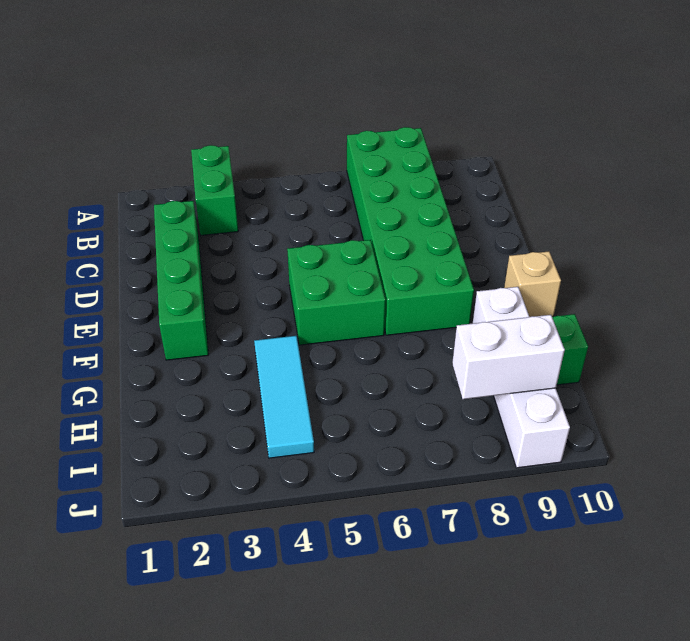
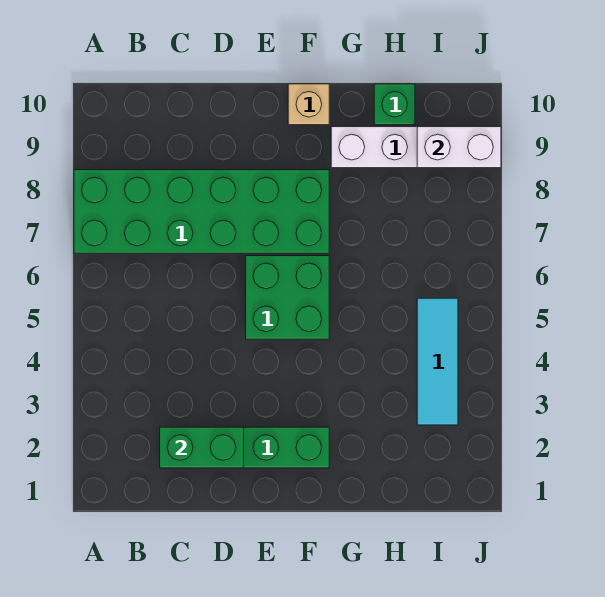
green brick A3:B3 level 1 -> green brick C2:D2 level 2
cyan tile G4:I4 level 1 -> cyan tile I3:I5 level 1
white brick I8:I9 level 2 -> white brick I9:J9 level 2

